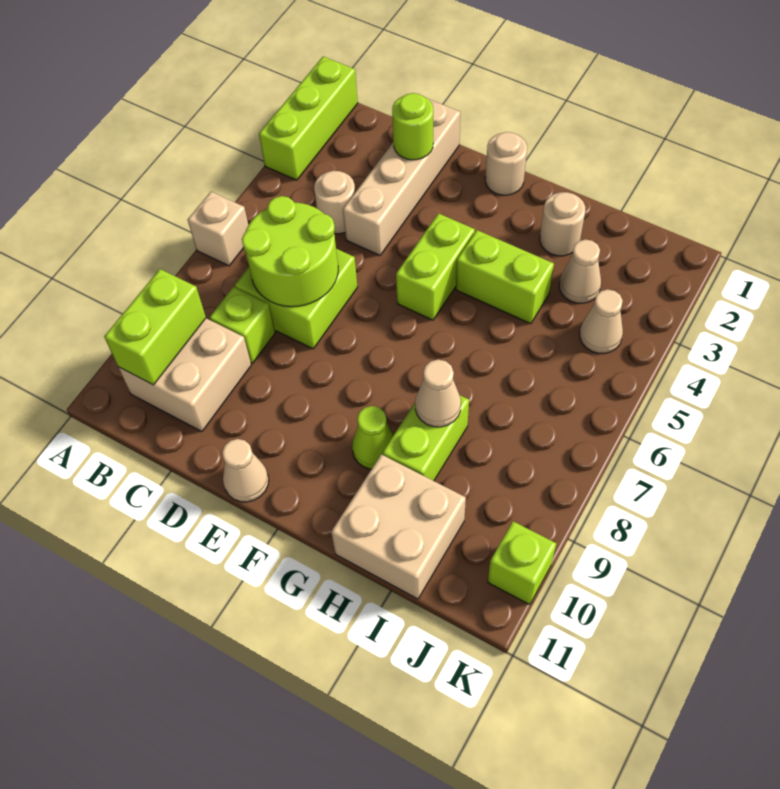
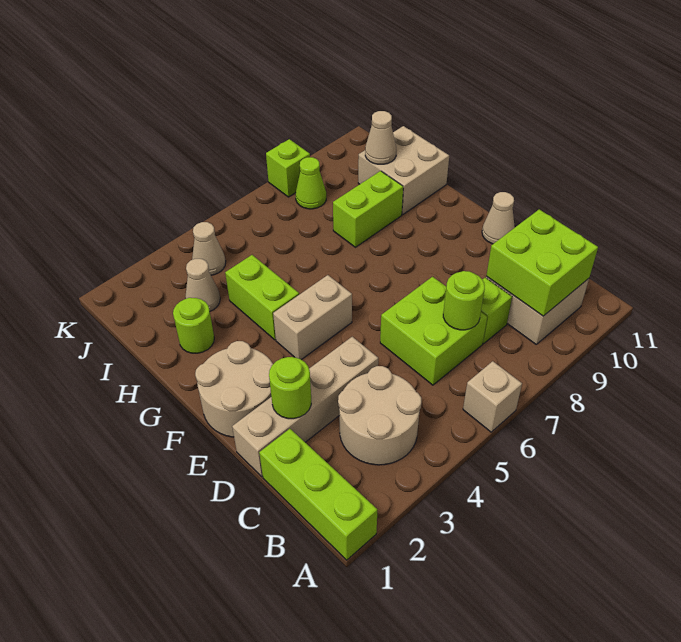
lime brick A1:A3 level 1 -> lime brick A1:C1 level 1
lime brick B9:B10 level 2 -> lime brick B9:C10 level 2
tan round brick C4 level 1 -> tan round brick B3:C4 level 1
lime round brick C6:D7 level 2 -> lime round brick C7 level 2
tan round brick F1 level 1 -> tan round brick E1:F2 level 1
lime brick F4:F5 level 1 -> tan brick F4:F5 level 1
lime cone G9 level 1 -> lime cone J8 level 1
tan round brick H2 level 1 -> lime round brick H2 level 1
tan cone H8 level 2 -> tan cone I10 level 2
lime brick K10 level 1 -> lime brick K8 level 1

